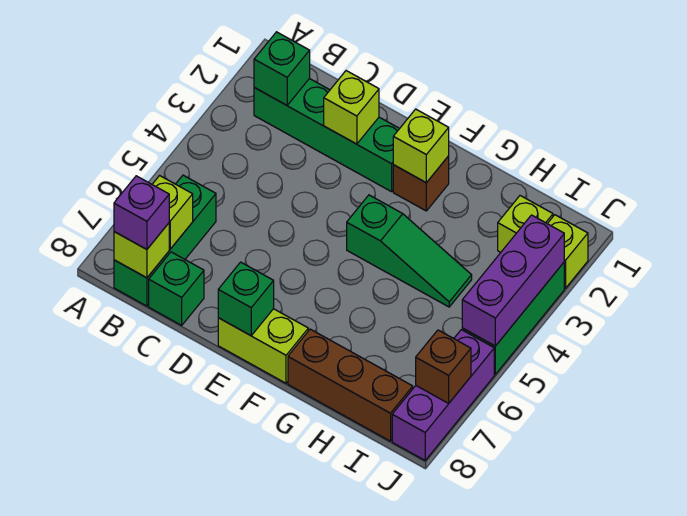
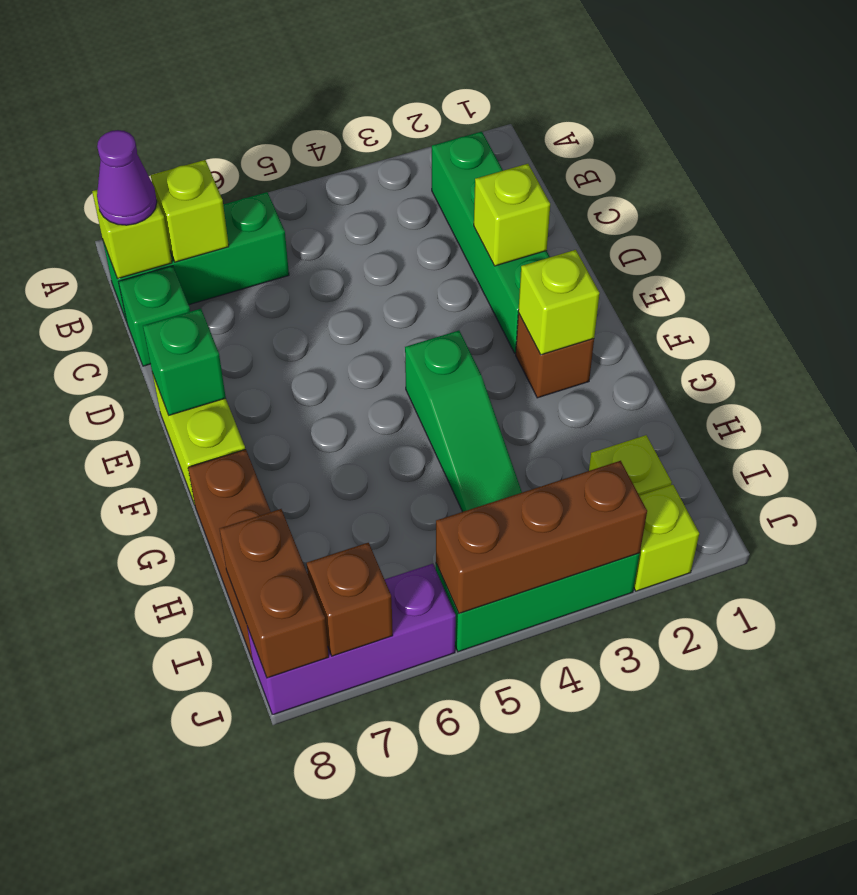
green brick B2 level 2 -> none
purple brick B8 level 3 -> purple cone B8 level 3
none -> brown brick I8:J8 level 2
purple brick J3:J5 level 2 -> brown brick J3:J5 level 2

